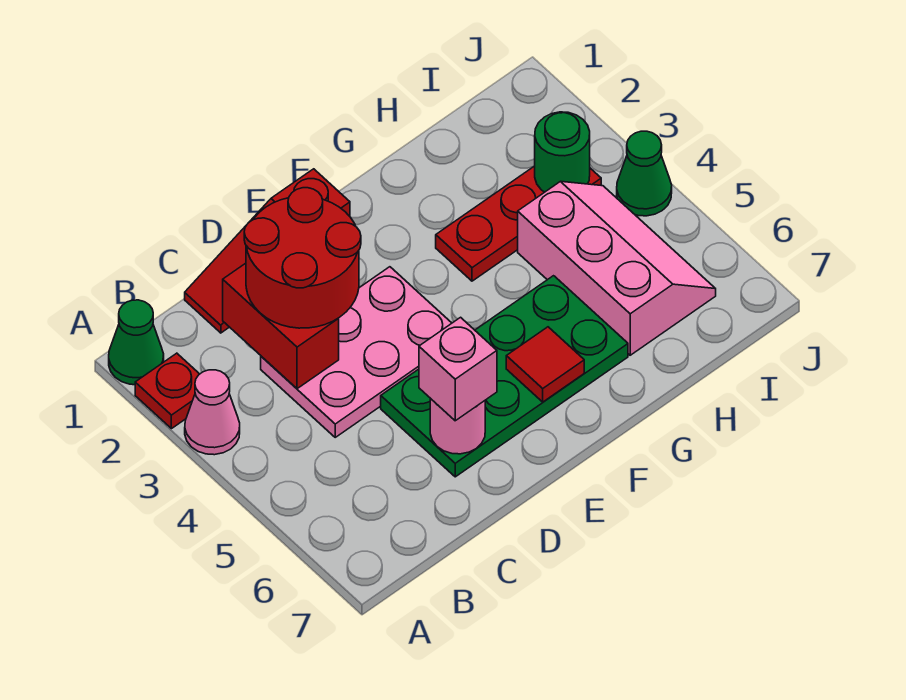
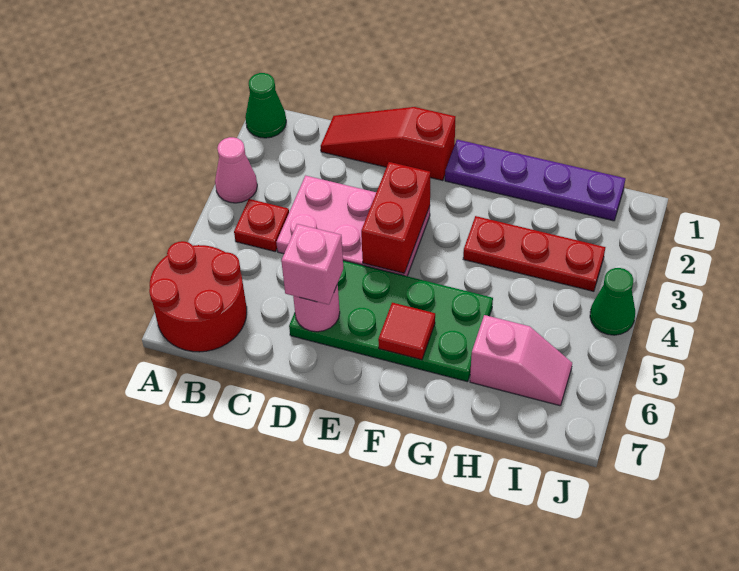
red plate A2 level 1 -> red plate B4 level 1
red brick C2:C3 level 2 -> red brick E3:E4 level 2
red round brick C2:D3 level 3 -> red round brick A6:B7 level 1
none -> purple plate F1:I1 level 1
pink slope H4:I6 level 1 top H -> pink slope H6:I6 level 1 top H
green round brick I3 level 2 -> none

